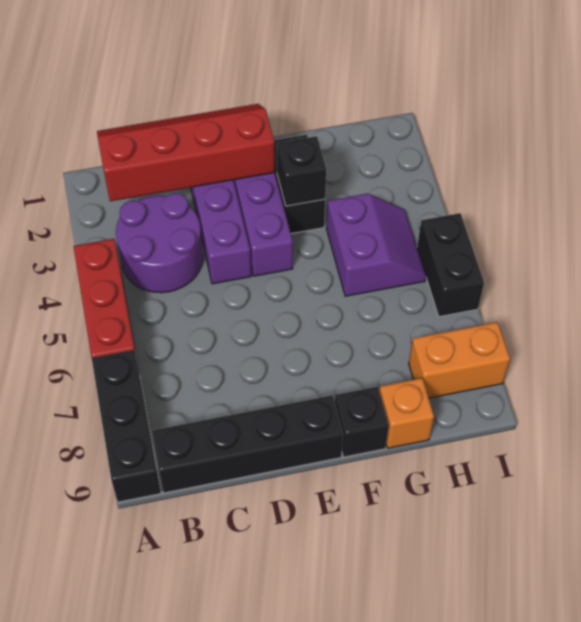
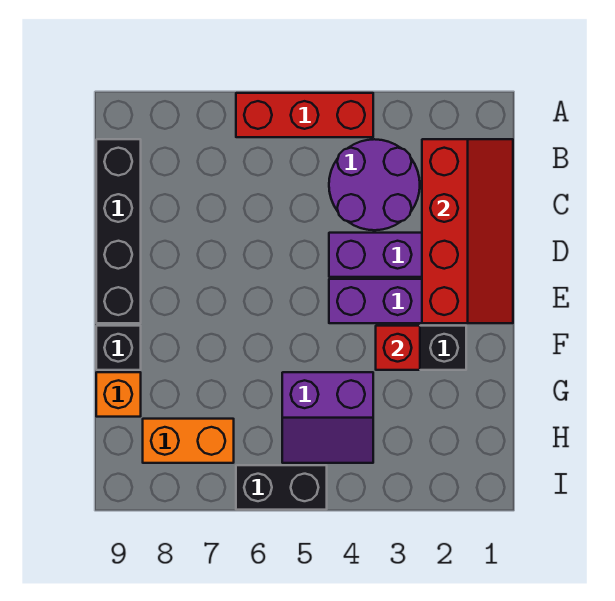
black brick A7:A9 level 1 -> none
black brick F3 level 2 -> red brick F3 level 2
orange brick H8:I8 level 1 -> orange brick H7:H8 level 1

